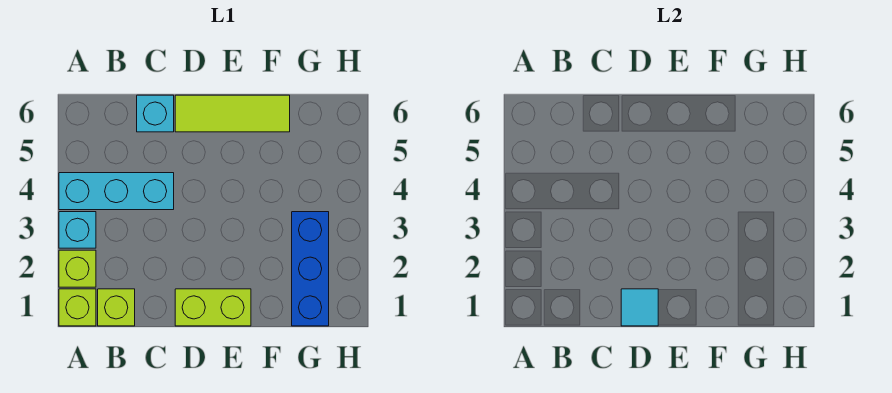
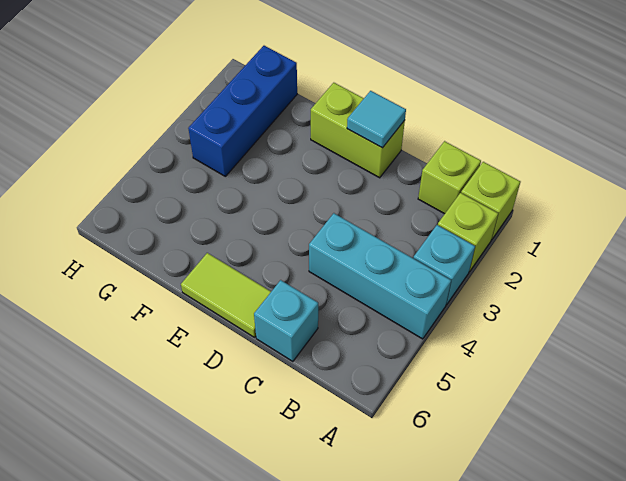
lime tile D6:F6 level 1 -> lime tile D6:E6 level 1

